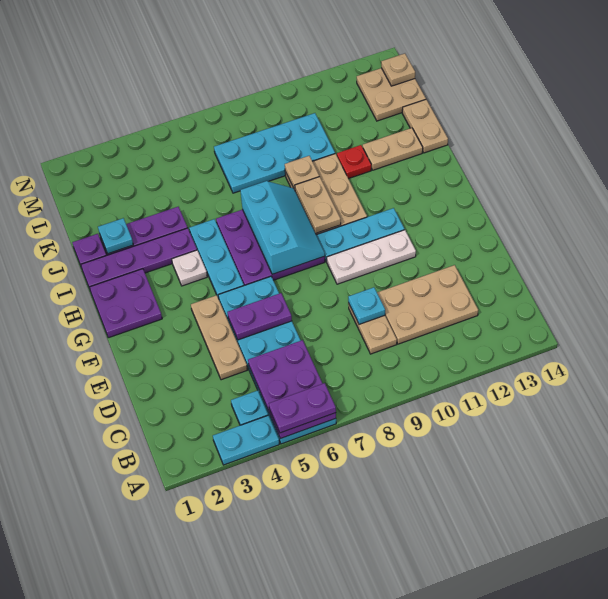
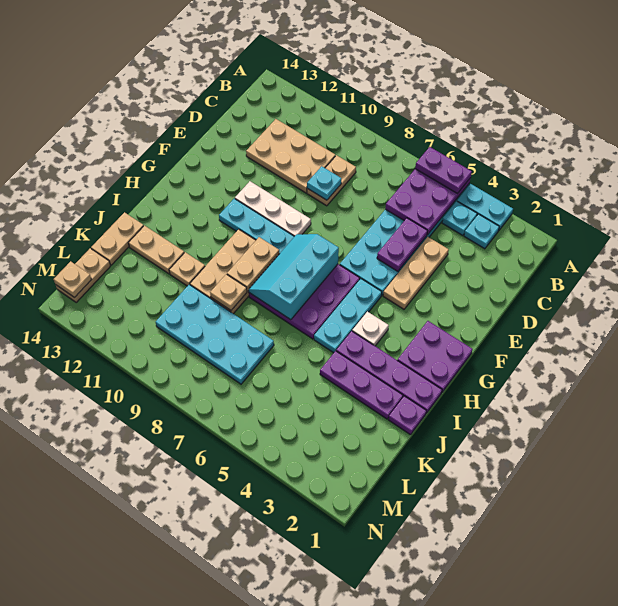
purple plate E5:E6 level 2 -> purple plate D5:E5 level 2
cyan plate J2 level 2 -> cyan plate B3 level 1
red plate J11 level 1 -> tan plate J11 level 1
tan plate L13:M14 level 1 -> tan plate L14:M14 level 1

